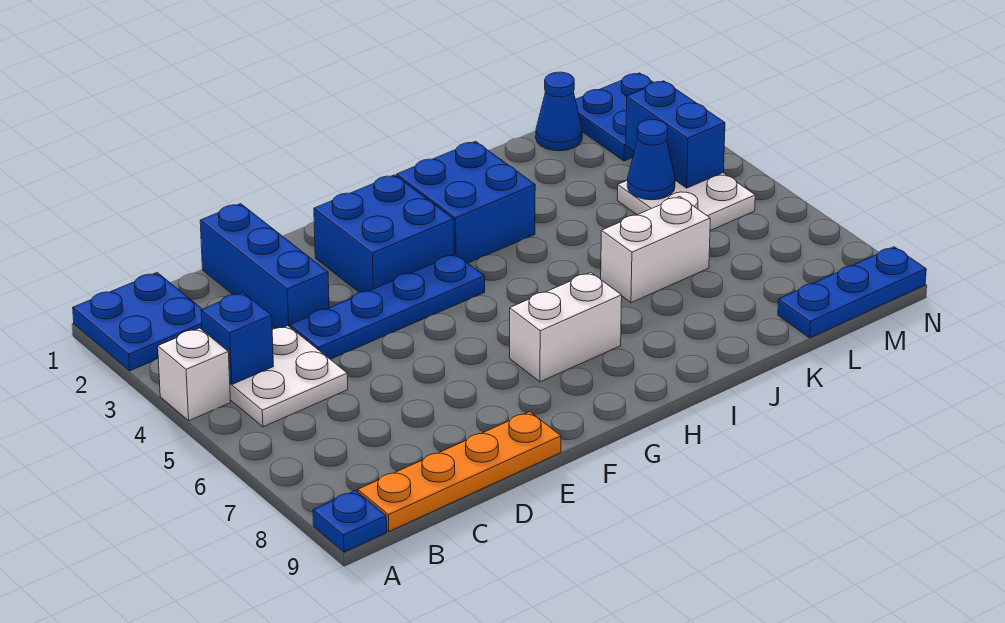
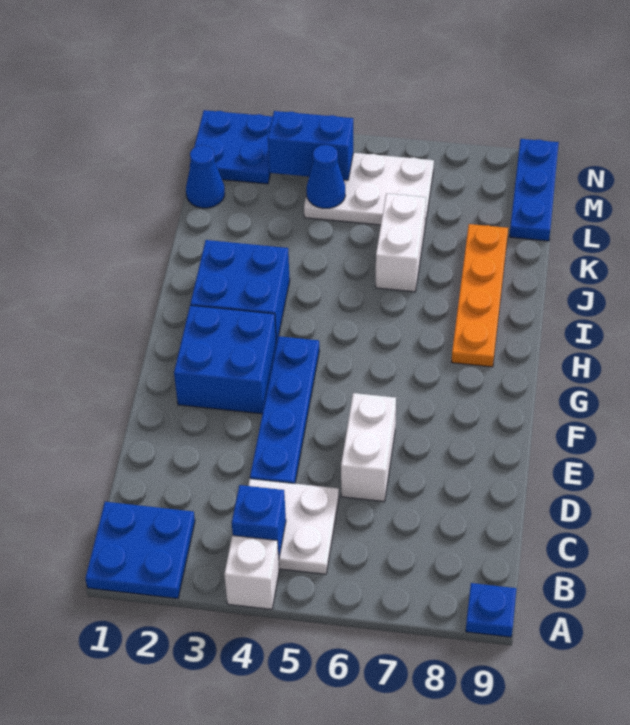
orange plate B9:E9 level 1 -> orange plate H8:K8 level 1
blue brick D1:D3 level 1 -> none
white brick G7:H7 level 1 -> white brick D6:E6 level 1
white plate L4:M5 level 1 -> white plate L4:M6 level 1

